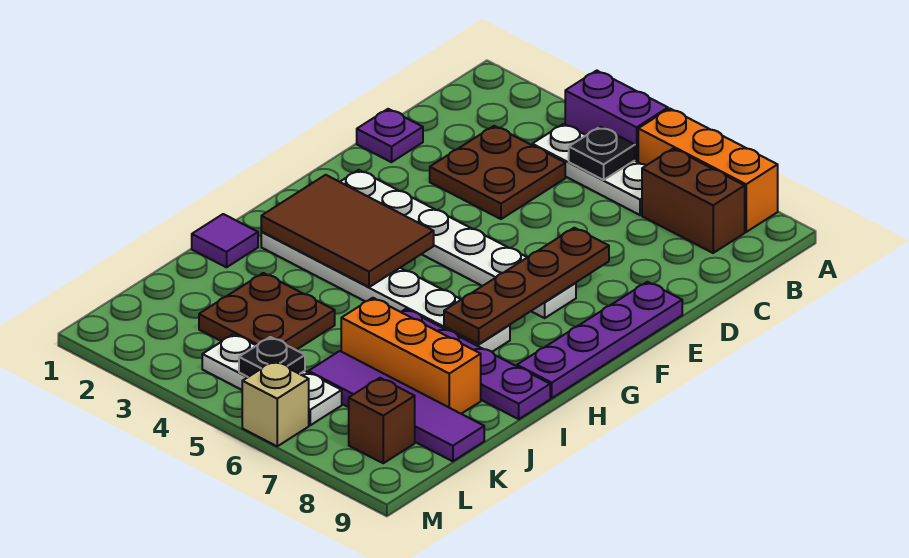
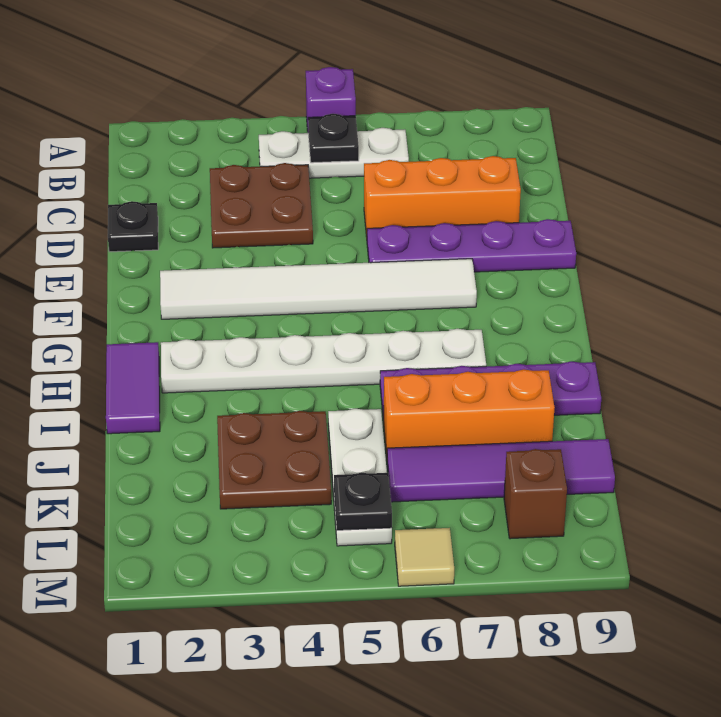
purple brick A4:A5 level 1 -> purple brick A5 level 1
orange brick A6:A8 level 1 -> orange brick D6:D8 level 1
brown brick B7:B8 level 1 -> none
purple plate D1 level 1 -> black plate D1 level 1
brown plate E7:H7 level 2 -> none
purple plate E9:H9 level 1 -> purple plate E6:E9 level 1
white plate F2:F7 level 1 -> white tile F2:F7 level 1
brown tile G2:H4 level 2 -> none
purple tile I1 level 1 -> purple tile H1:I1 level 1
white plate L4:L6 level 1 -> white plate J5:L5 level 1
tan brick M6 level 1 -> tan tile M6 level 1

